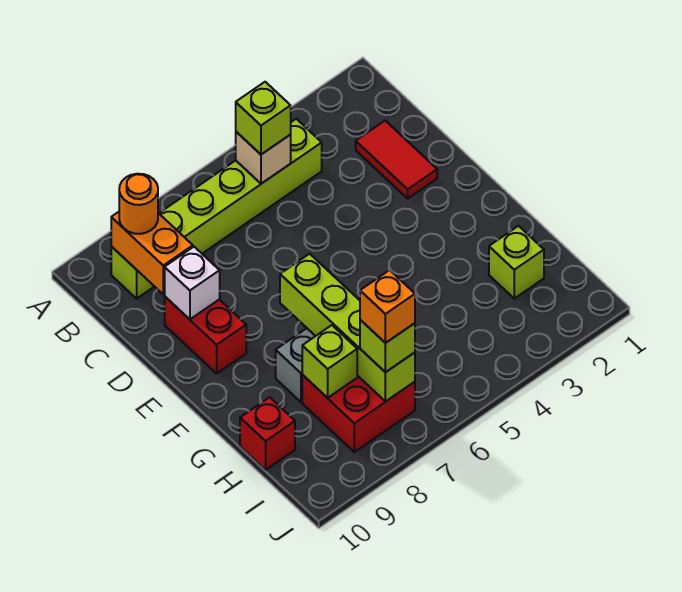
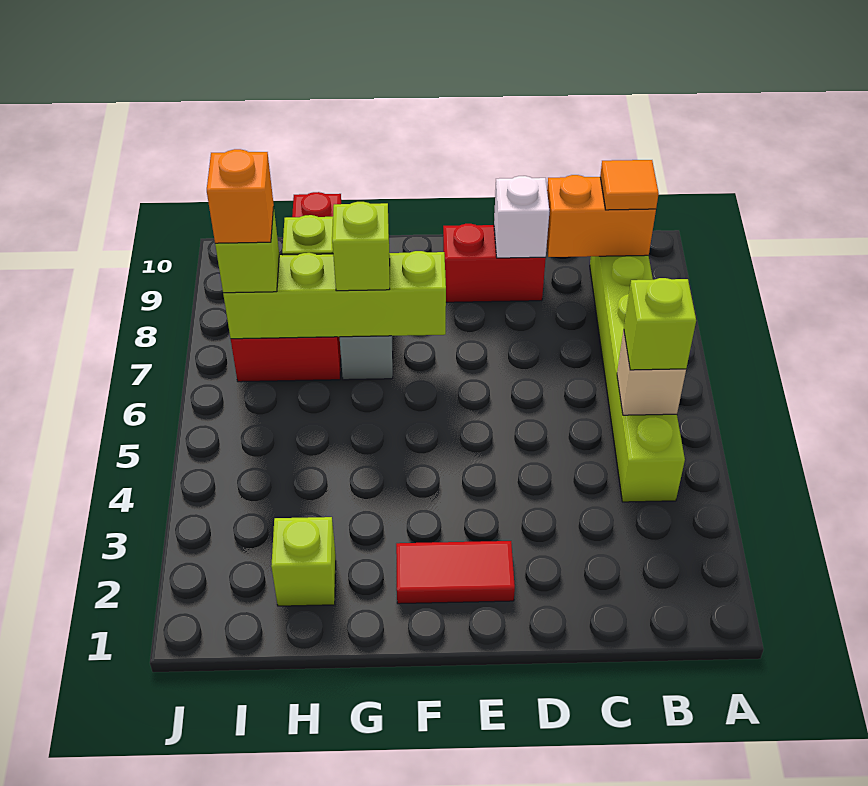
orange round brick B9 level 3 -> orange tile B9 level 3
red tile C2:D2 level 1 -> red tile E2:F2 level 1
none -> lime brick G7 level 3

